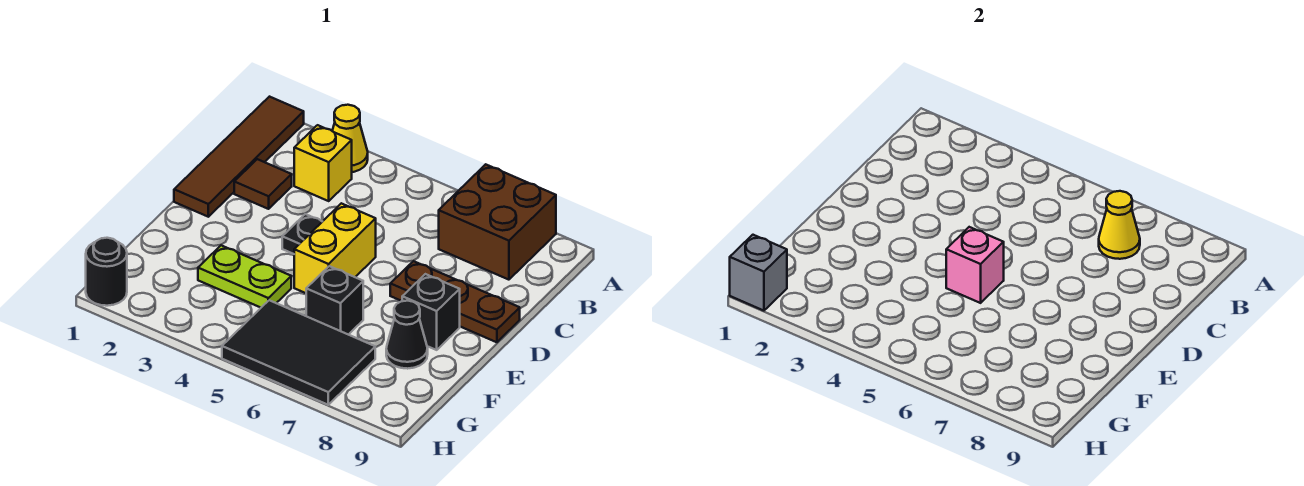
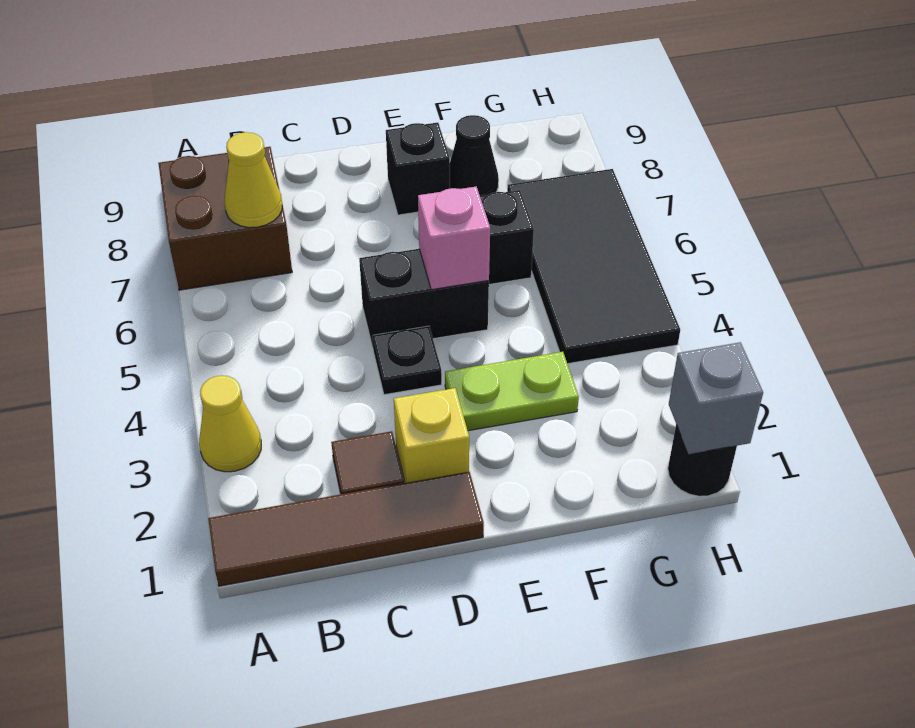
yellow brick B3 level 1 -> yellow brick D2 level 1
yellow brick D5:E5 level 1 -> black brick D5:E5 level 1
brown plate D7:D9 level 1 -> none
lime plate F3:F4 level 1 -> lime plate E3:F3 level 1
black tile G5:H7 level 1 -> black tile G4:H7 level 1

